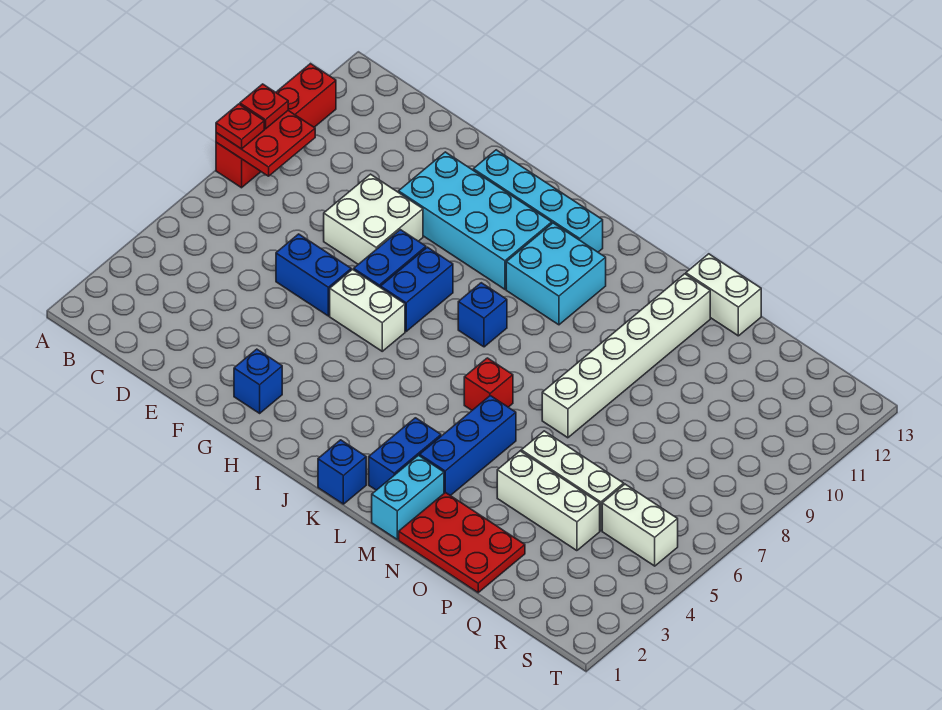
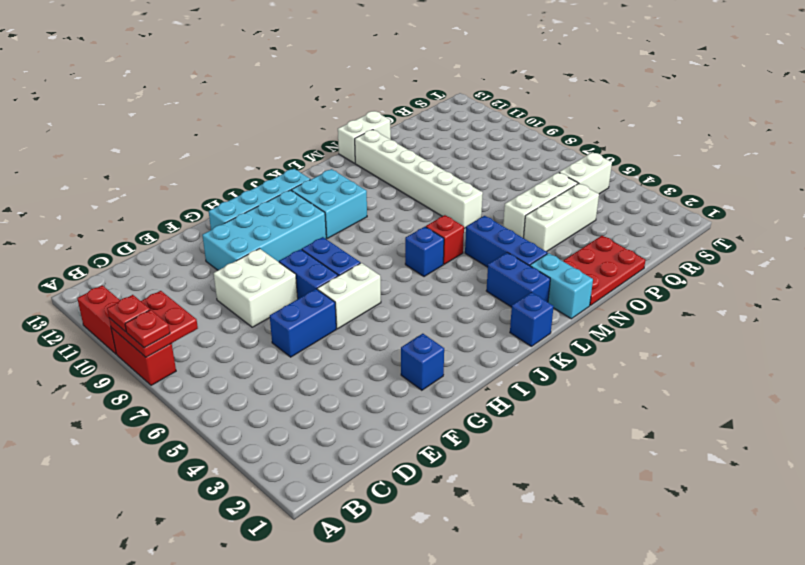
blue brick J8 level 1 -> blue brick K6 level 1

